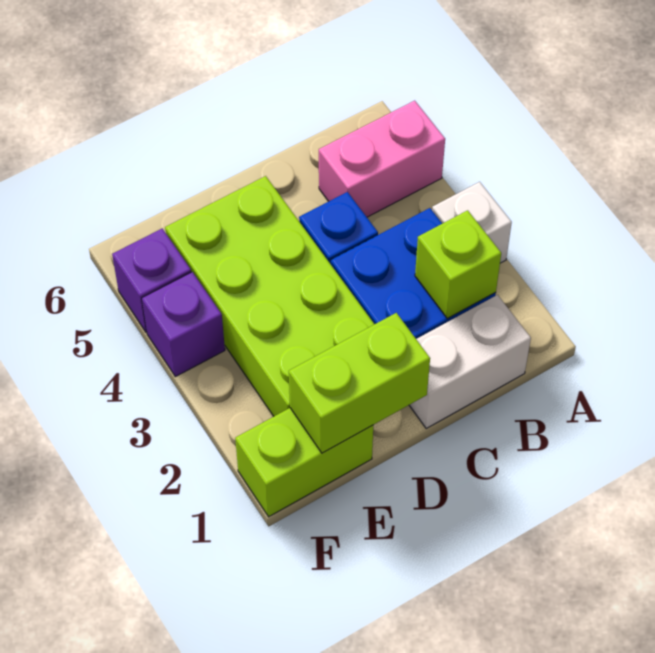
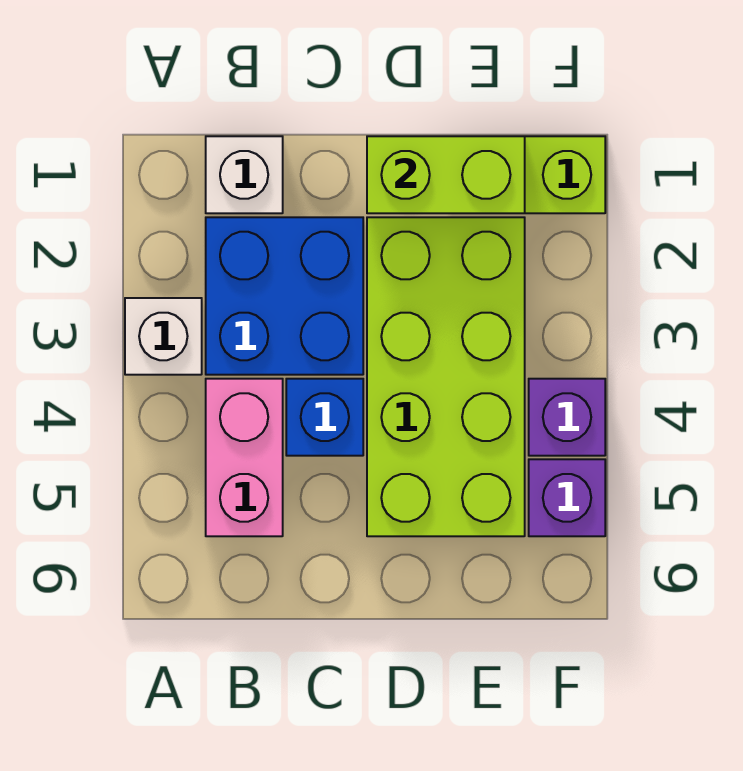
pink brick A5:B5 level 1 -> pink brick B4:B5 level 1
white brick B1:C1 level 1 -> white brick B1 level 1
lime brick B2 level 2 -> none

